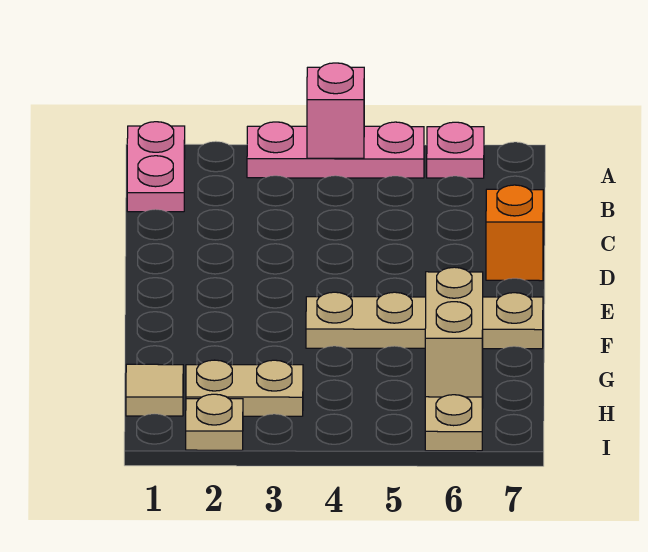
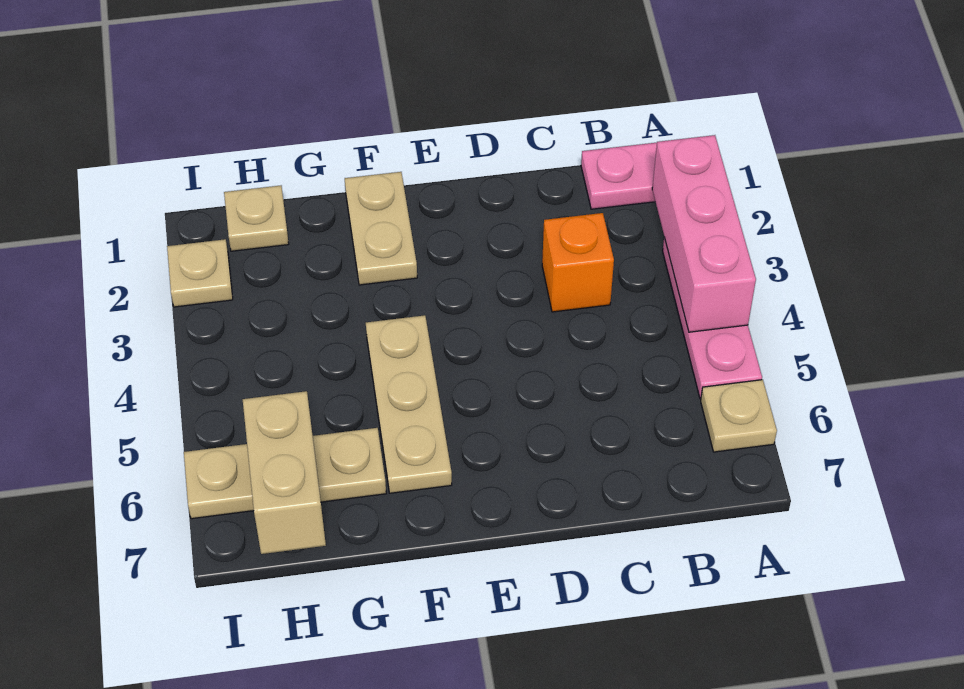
pink brick A4 level 2 -> pink brick A2:A4 level 2
pink plate A6 level 1 -> tan plate A6 level 1
orange brick D7 level 1 -> orange brick C3 level 1
tan plate F4:F7 level 1 -> tan plate F4:F6 level 1
tan brick G6:H6 level 2 -> tan brick H6:H7 level 2
tan tile H1 level 1 -> tan plate H1 level 1
tan plate H2:H3 level 1 -> tan plate F1:F2 level 1

